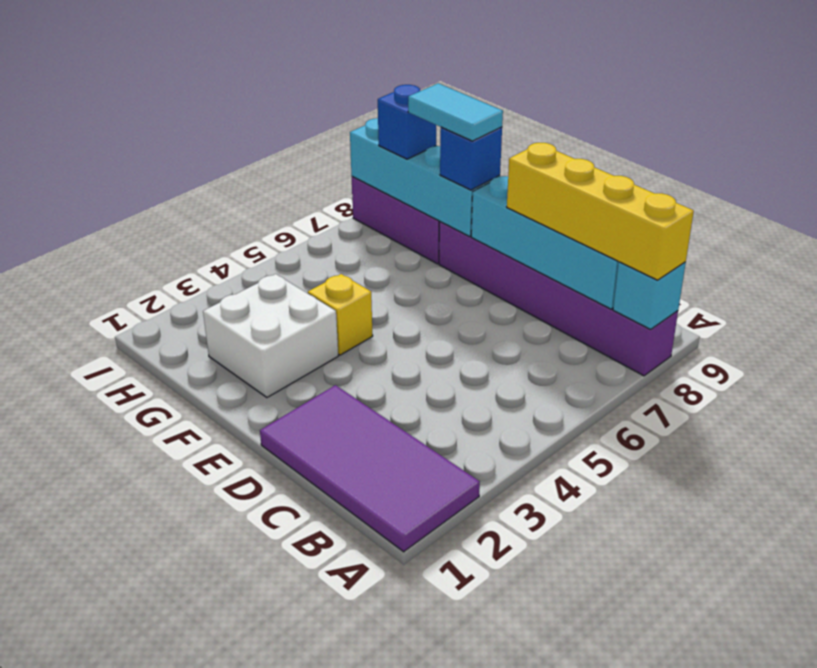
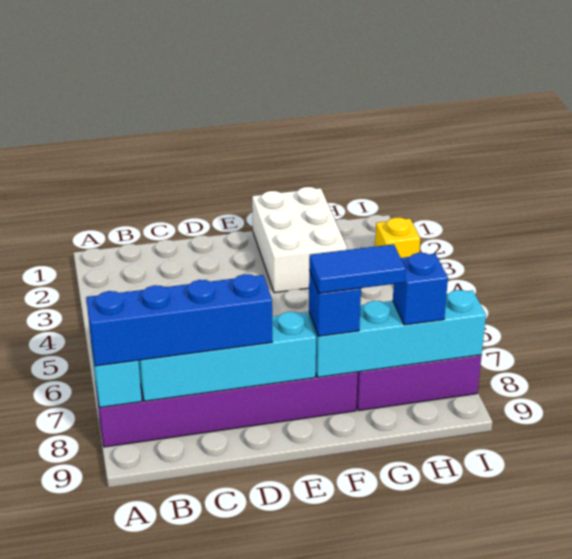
purple tile A1:D2 level 1 -> none
yellow brick A8:D8 level 3 -> blue brick A8:D8 level 3
white brick F2:G3 level 1 -> white brick F1:G3 level 1
yellow brick F4 level 1 -> yellow brick I3 level 1
cyan tile F8:G8 level 4 -> blue tile F8:G8 level 4

